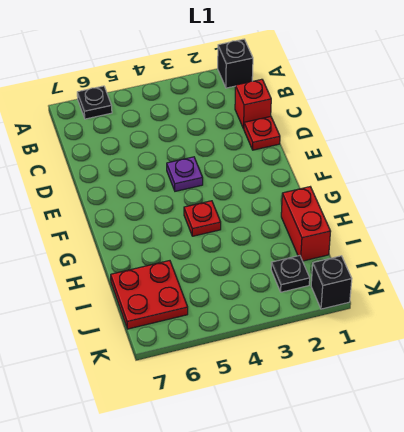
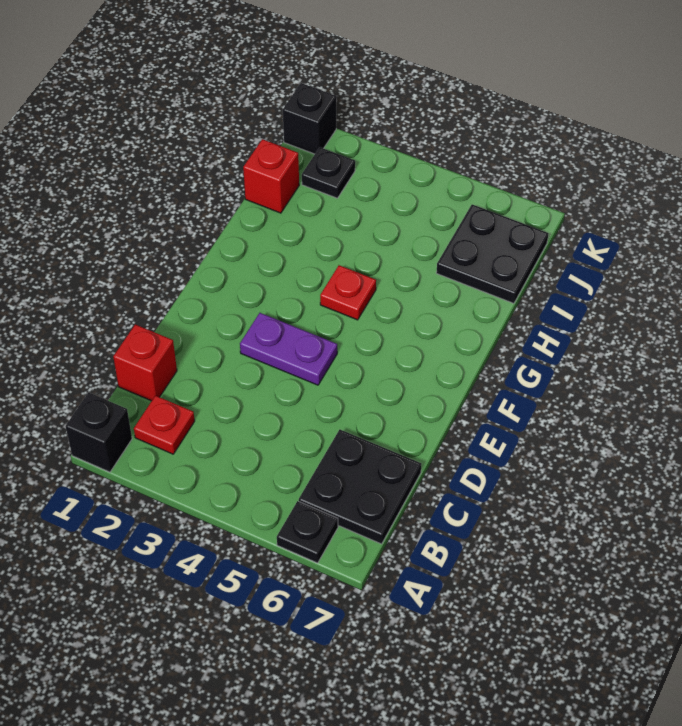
none -> black plate B6:C7 level 1
red plate D1 level 1 -> red plate B2 level 1
purple plate E4 level 1 -> purple plate E3:E4 level 1
red brick H1:I1 level 1 -> red brick I1 level 1
red plate I6:J7 level 1 -> black plate I6:J7 level 1

